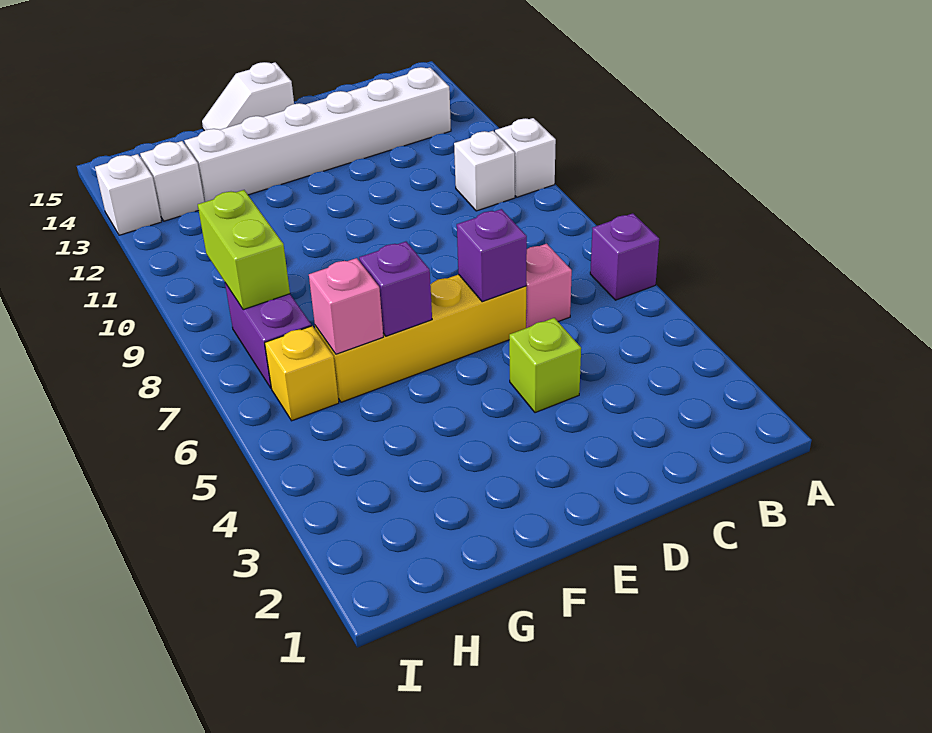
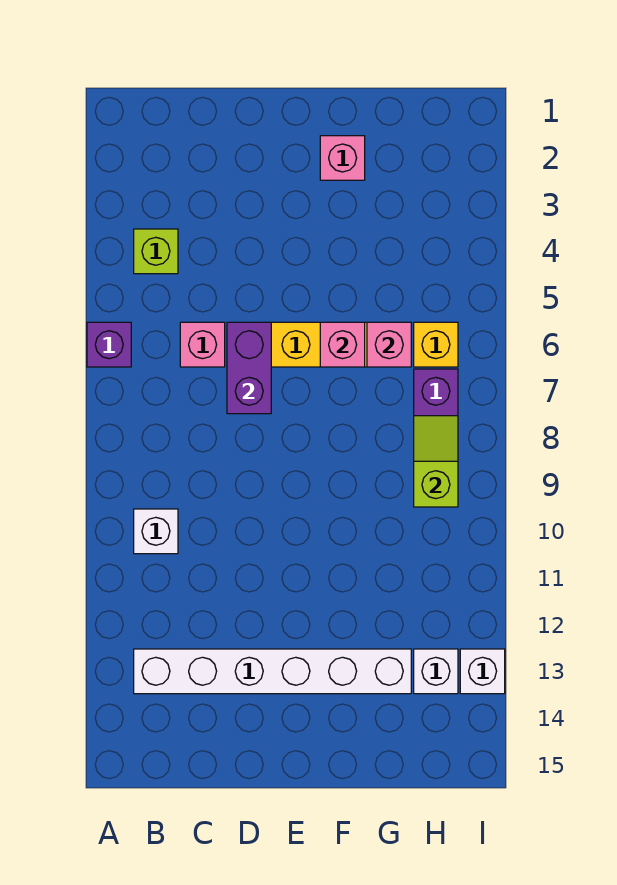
white brick A10 level 1 -> none
lime brick D4 level 1 -> lime brick B4 level 1
purple brick D6 level 2 -> purple brick D6:D7 level 2
white slope E15:F15 level 1 top E -> none
none -> pink brick F2 level 1
purple brick F6 level 2 -> pink brick F6 level 2
lime brick H8:H9 level 2 -> lime slope H8:H9 level 2 top 9

